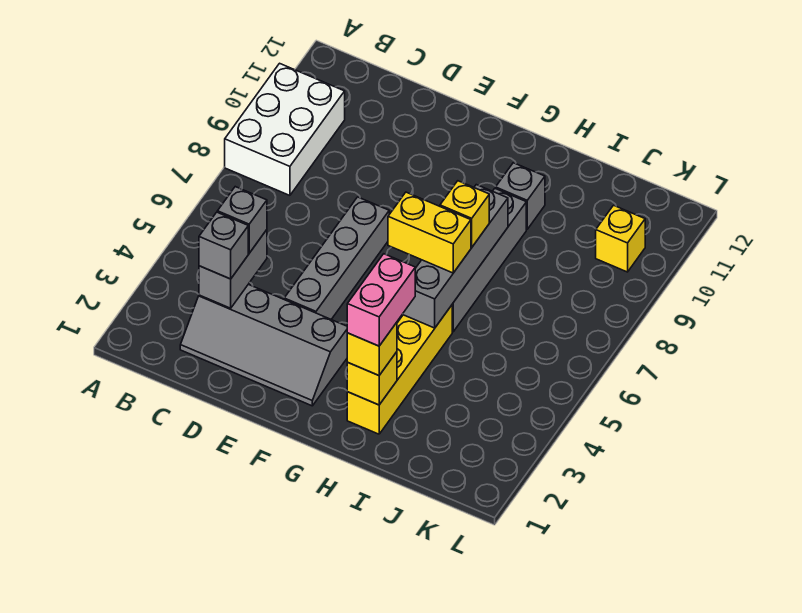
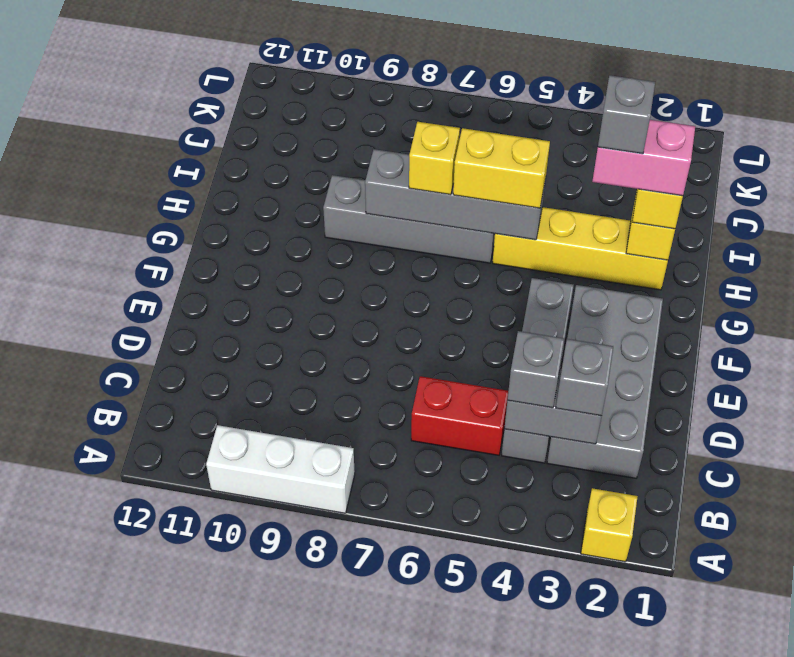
white brick A8:B10 level 1 -> white brick A8:A10 level 1
grey slope C2:F3 level 1 top 3 -> grey brick C2:F3 level 1
none -> red brick C5:C6 level 1
grey brick E4:E7 level 1 -> grey brick C4:F4 level 1
yellow brick G6:H6 level 3 -> yellow brick H5:H6 level 3
grey brick H10 level 1 -> grey brick H3 level 5
yellow brick K10 level 1 -> yellow brick A2 level 1

